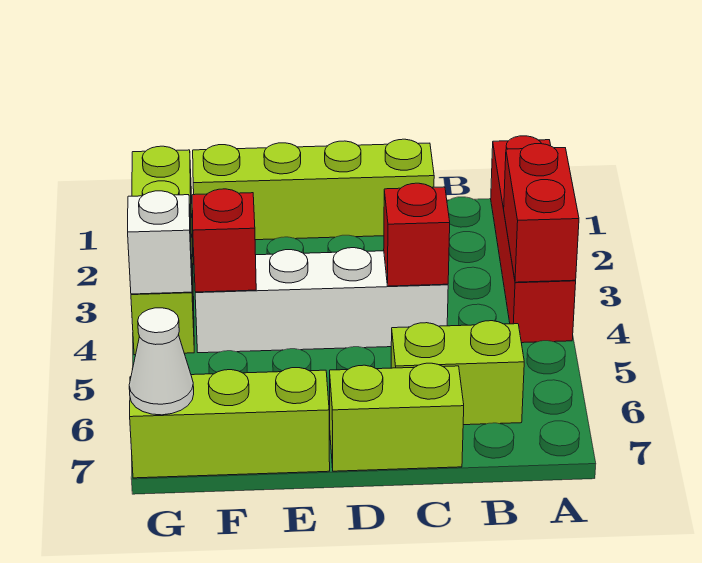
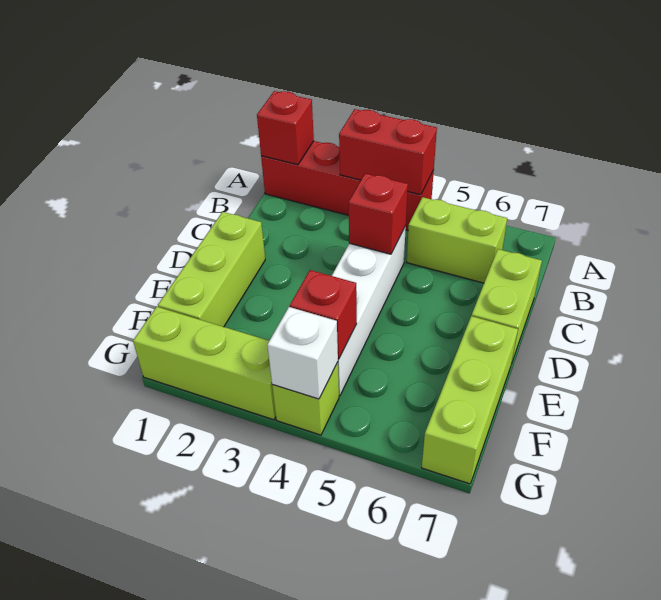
none -> red brick A1 level 2
lime brick B6:C6 level 1 -> lime brick B5:B6 level 1
lime brick C1:F1 level 1 -> lime brick D1:F1 level 1
white cone G7 level 2 -> none

